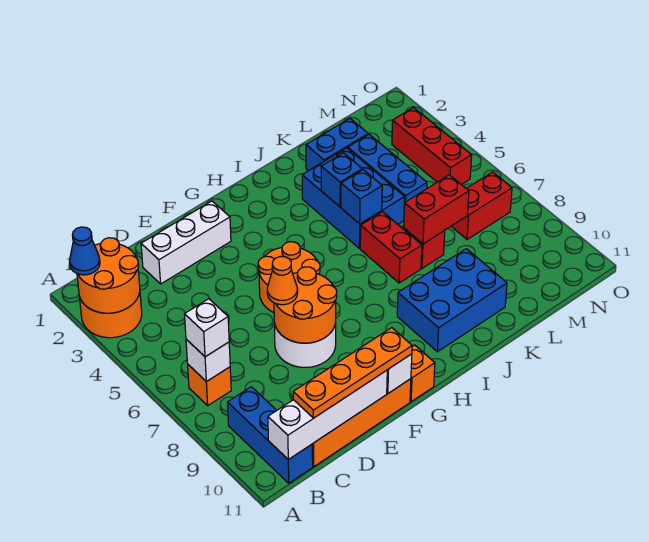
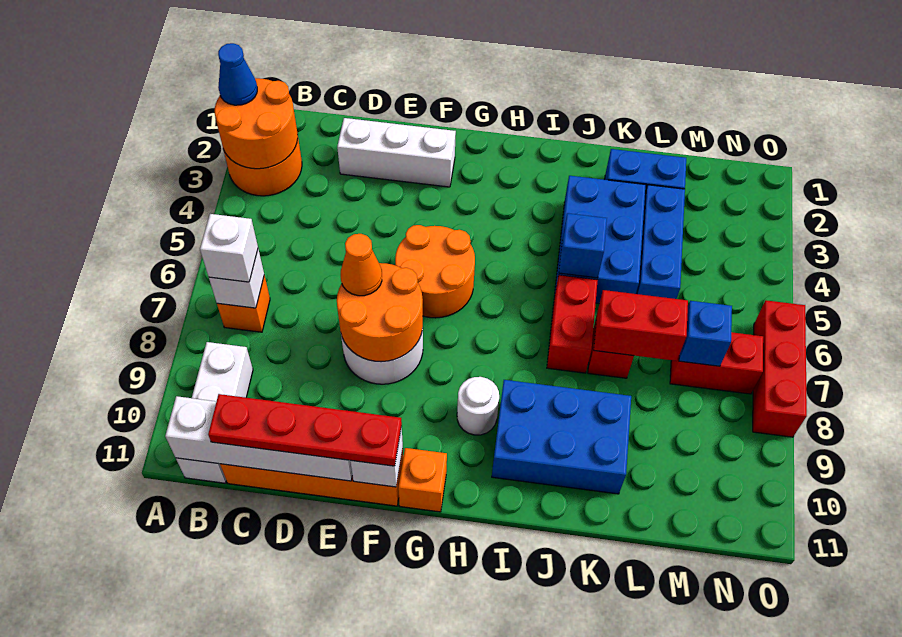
blue brick B9:B11 level 1 -> white brick B9:B11 level 1
orange plate C11:F11 level 3 -> red plate C11:F11 level 3
none -> white round brick H9 level 1
blue brick J4 level 2 -> blue brick M7 level 2
red brick N3:N5 level 1 -> red brick O6:O8 level 1

